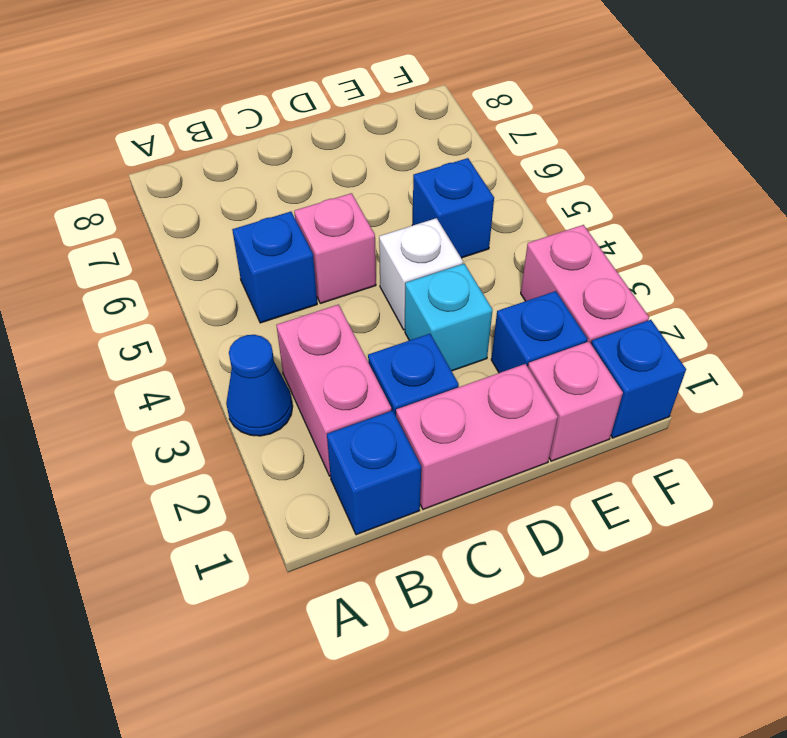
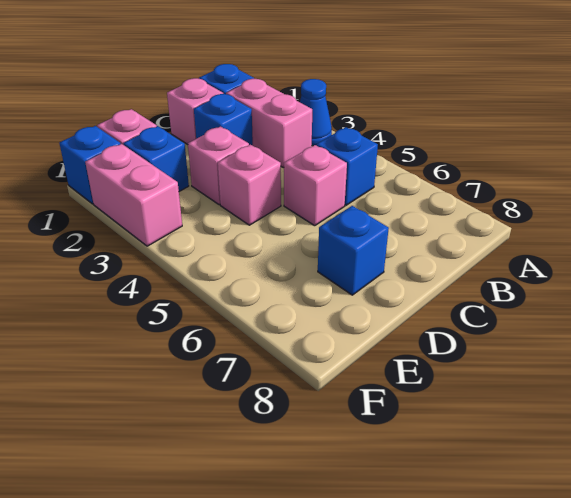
pink brick C1:D1 level 1 -> pink brick C1 level 1
cyan brick D3 level 1 -> pink brick D3 level 1
white brick D4 level 1 -> pink brick D4 level 1
blue brick E5 level 1 -> blue brick D7 level 1

